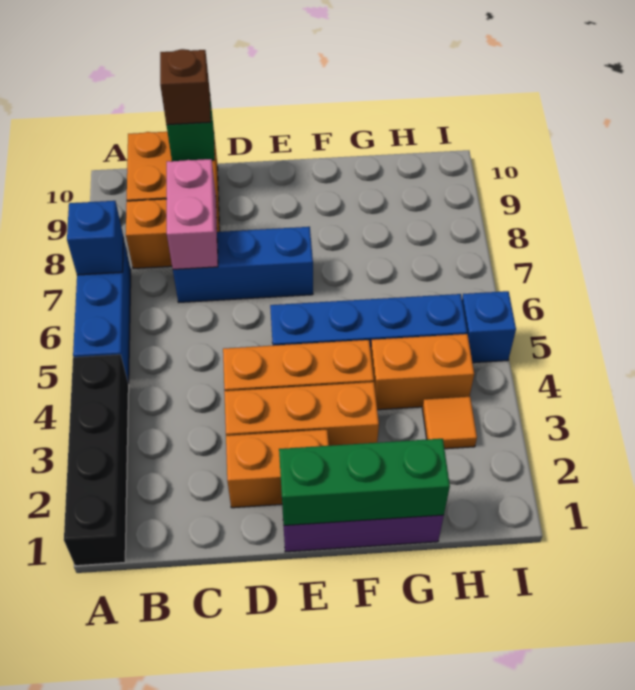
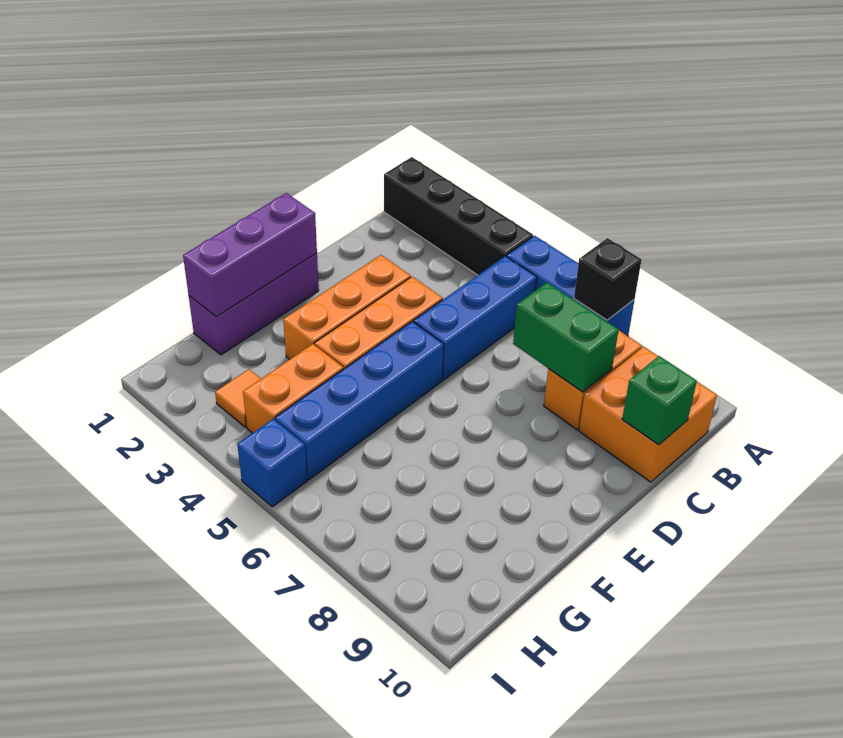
blue brick A7 level 2 -> black brick A7 level 2
blue brick C7:E7 level 1 -> blue brick B5:D5 level 1
pink brick C7:C8 level 2 -> green brick C7:C8 level 2
brown brick C10 level 3 -> none
orange brick D2:E2 level 1 -> none
green brick E1:G1 level 2 -> purple brick E1:G1 level 2

